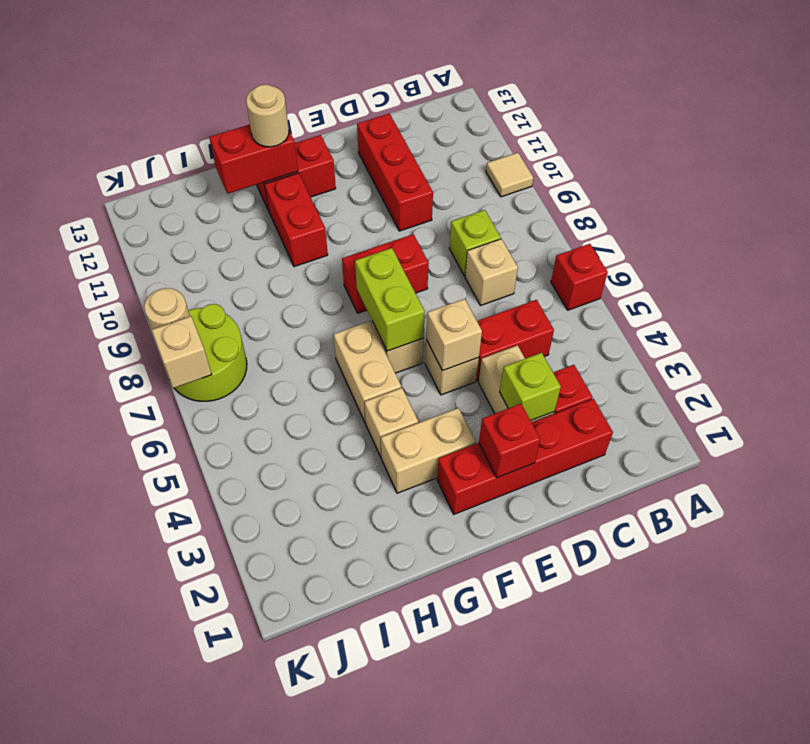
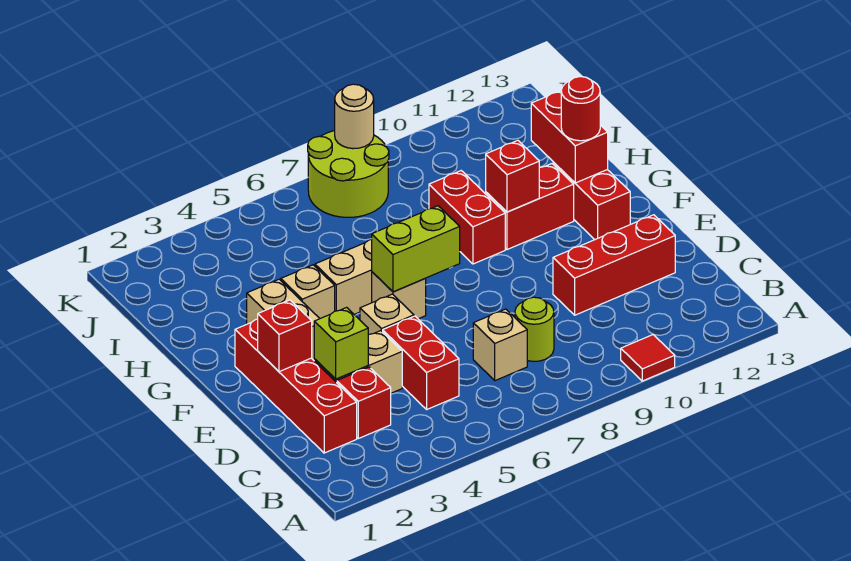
red brick A6 level 1 -> red brick G10 level 2
tan tile A10 level 1 -> red tile A10 level 1
lime brick C8 level 1 -> lime round brick C8 level 1
tan brick E5 level 2 -> none
red brick E8:F8 level 1 -> red brick G9:H9 level 1
tan round brick G12 level 3 -> red round brick G12 level 3
tan brick K7 level 2 -> none

